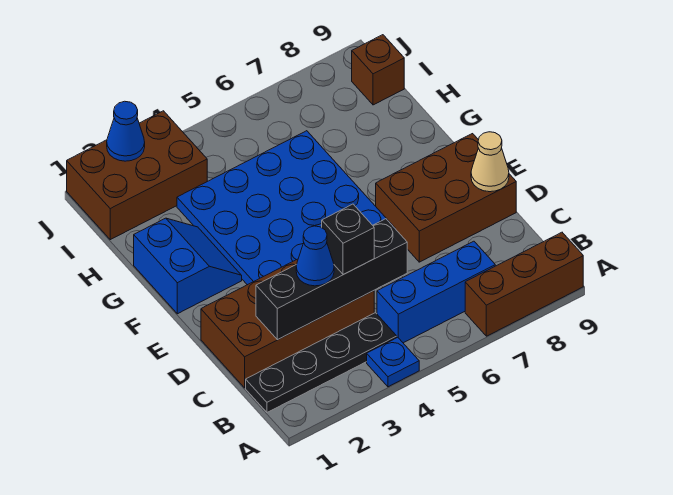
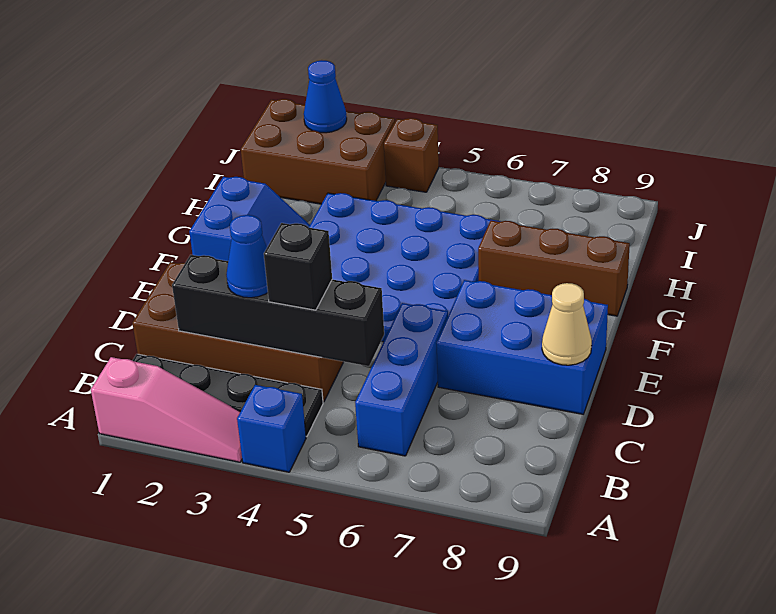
none -> pink slope A1:A3 level 1 top 1
blue plate A4 level 1 -> blue brick A4 level 1
brown brick A7:A9 level 1 -> brown brick G7:G9 level 1
blue brick B5:B7 level 1 -> blue brick B6:D6 level 1
brown brick D7:E9 level 1 -> blue brick D7:E9 level 1
brown brick I9 level 1 -> brown brick J4 level 1

